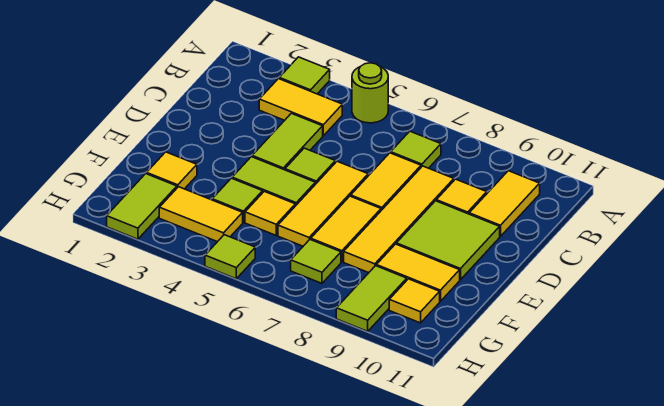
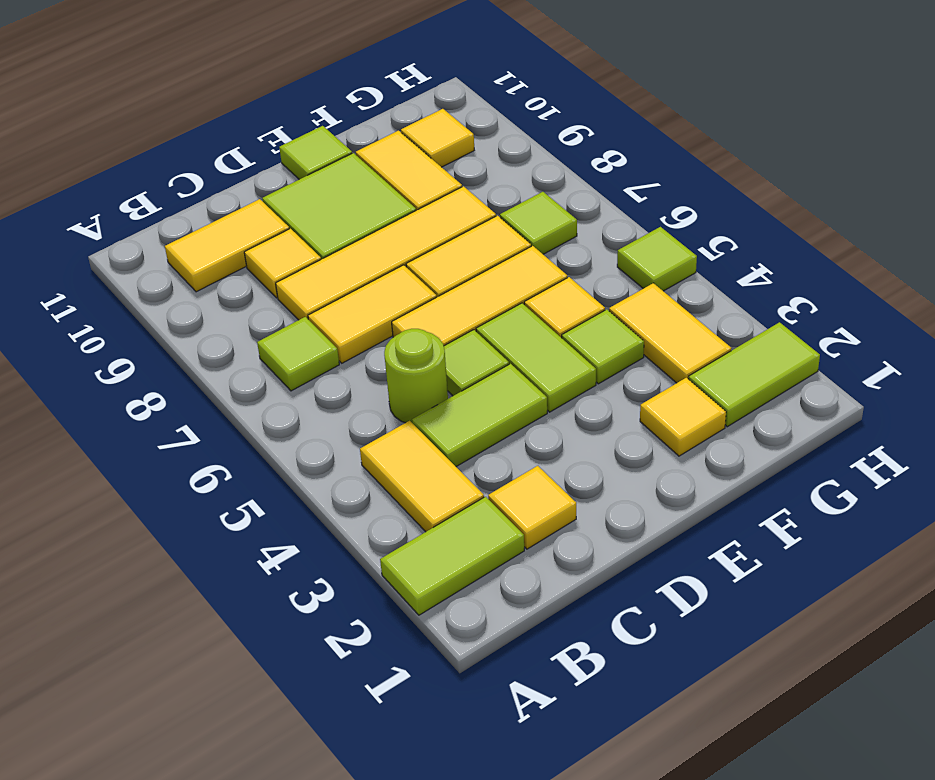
lime tile A3 level 1 -> lime tile E11 level 1
lime round brick A5 level 1 -> lime round brick C5 level 1
none -> yellow tile C2 level 1
lime tile G9:H9 level 1 -> lime tile A2:B2 level 1

